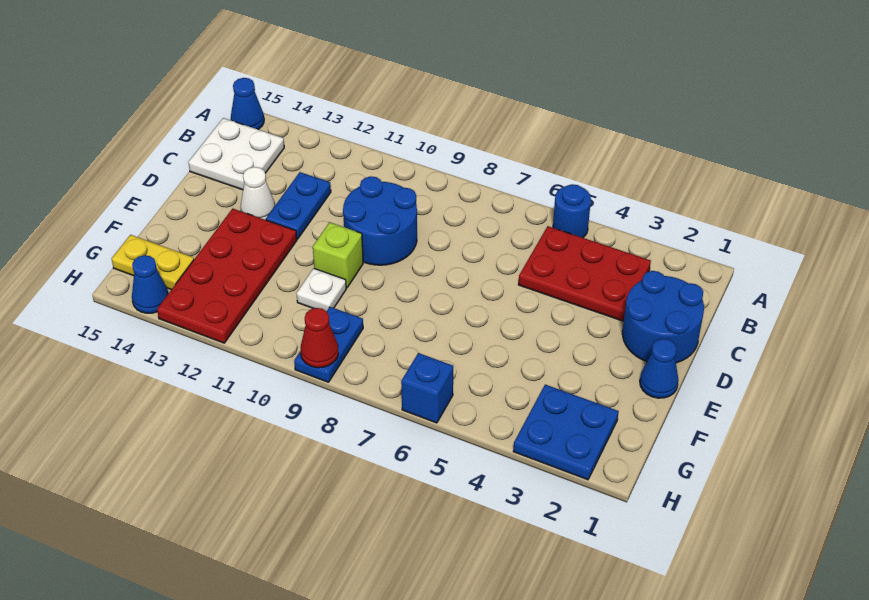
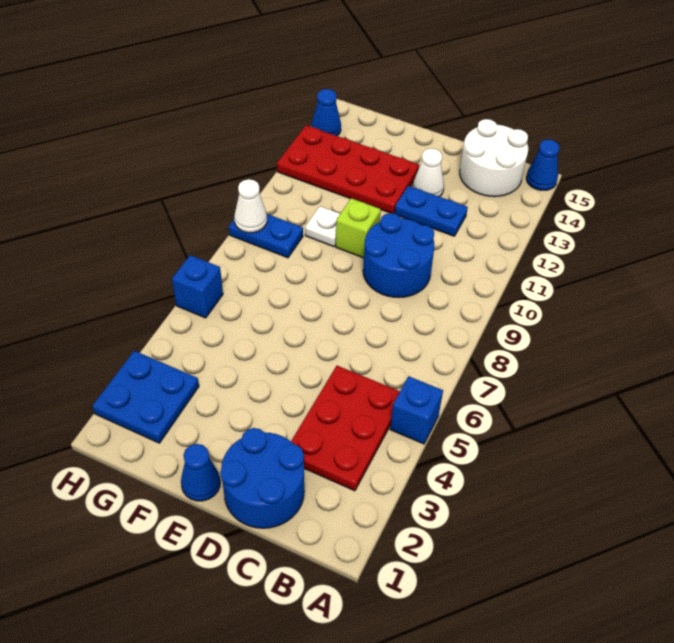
blue round brick A5 level 1 -> blue brick A5 level 1
white plate B14:C15 level 1 -> white round brick B14:C15 level 1
yellow plate G14:G15 level 1 -> none
red cone H9 level 2 -> white cone H9 level 2

